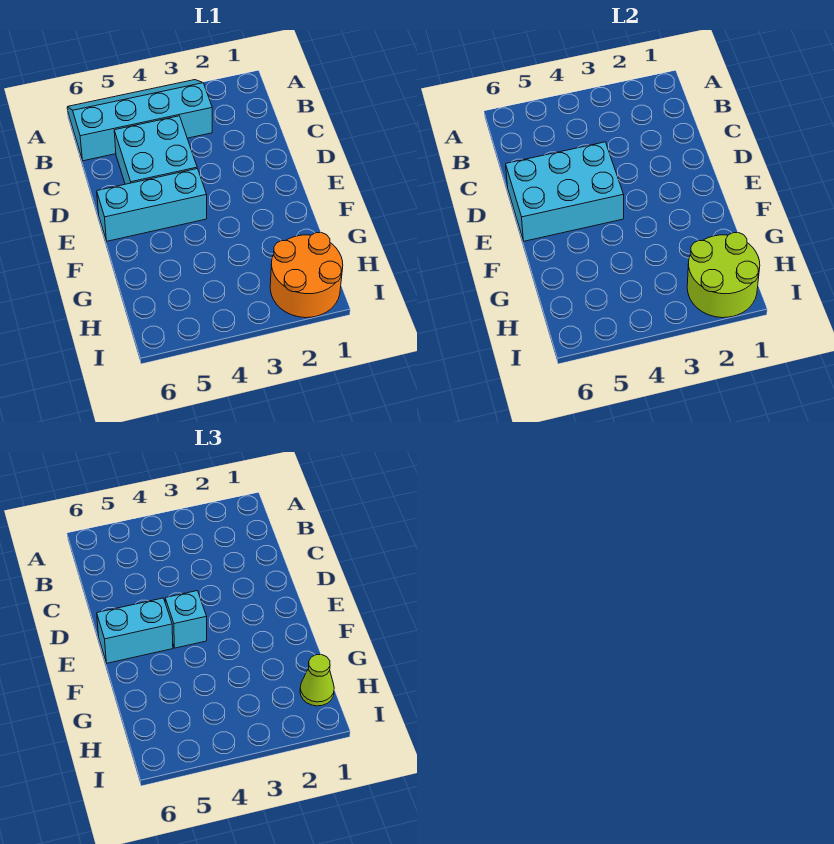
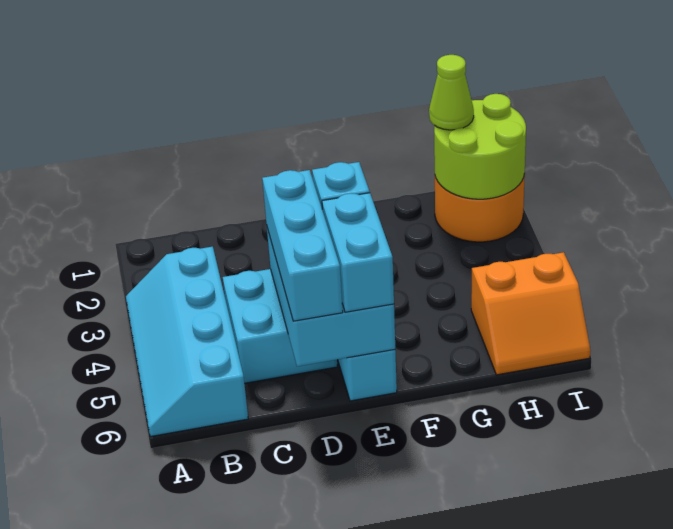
none -> cyan brick D4:D6 level 3
none -> orange slope H5:I6 level 1 top 5

